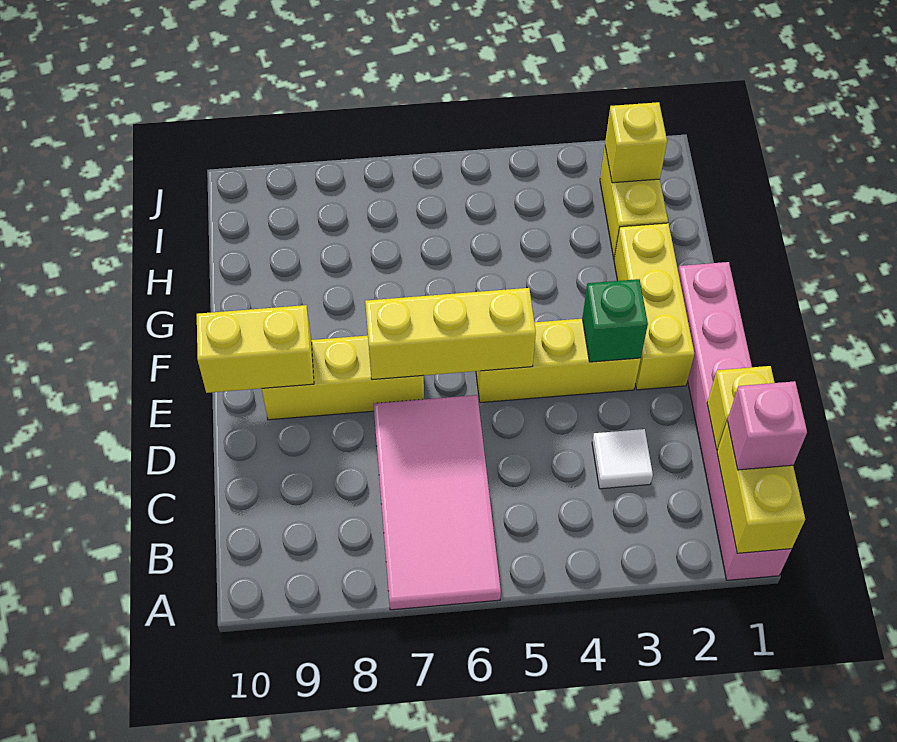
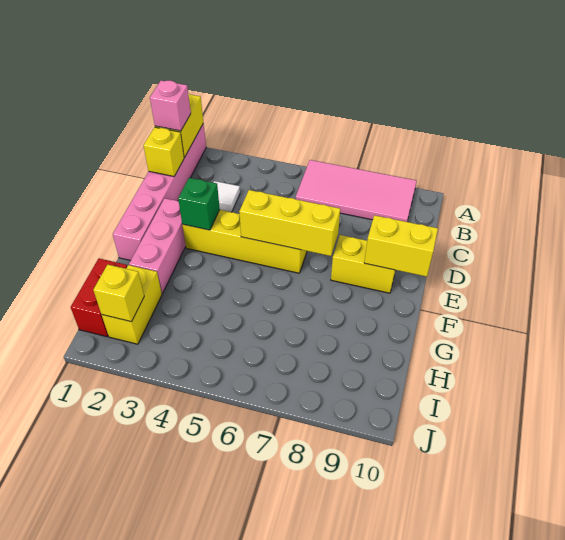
pink tile A6:D7 level 1 -> pink tile A6:B9 level 1
yellow brick E2:G2 level 1 -> pink brick E2:G2 level 1
yellow brick E3:E5 level 1 -> yellow brick E3:E6 level 1
yellow brick E7:E9 level 1 -> yellow brick E8:E9 level 1
none -> red brick H1:I1 level 1

